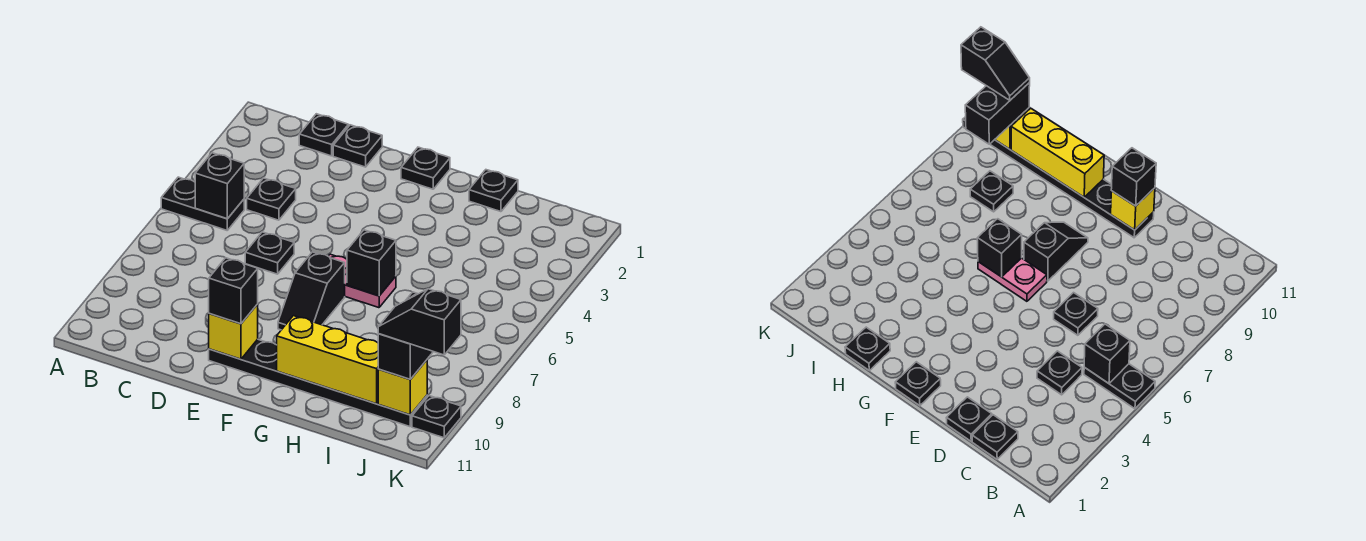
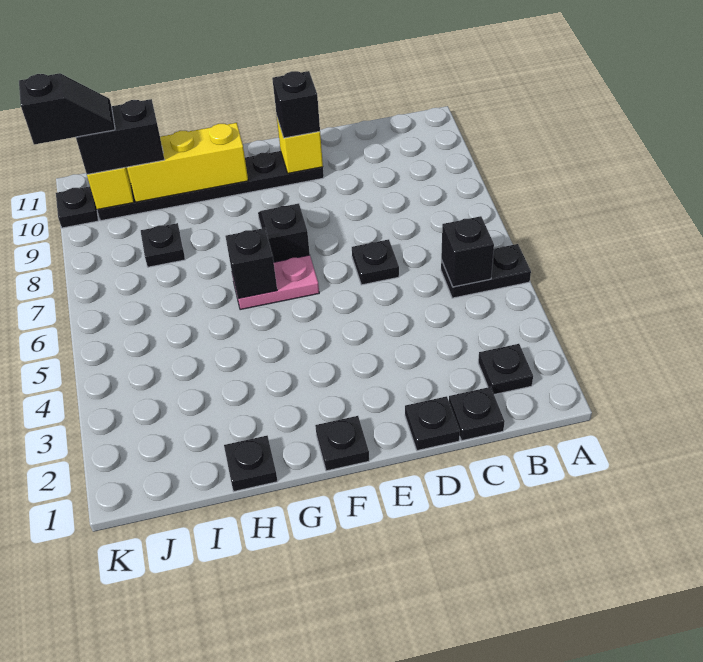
black plate C4 level 1 -> black plate B2 level 1
black brick J9:J10 level 3 -> black brick I10:J10 level 3

